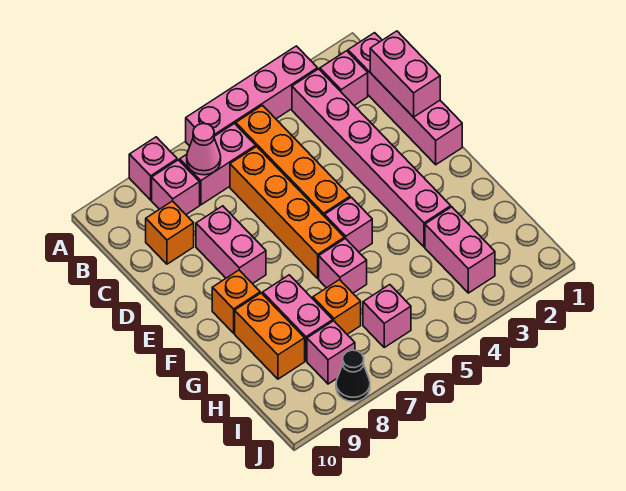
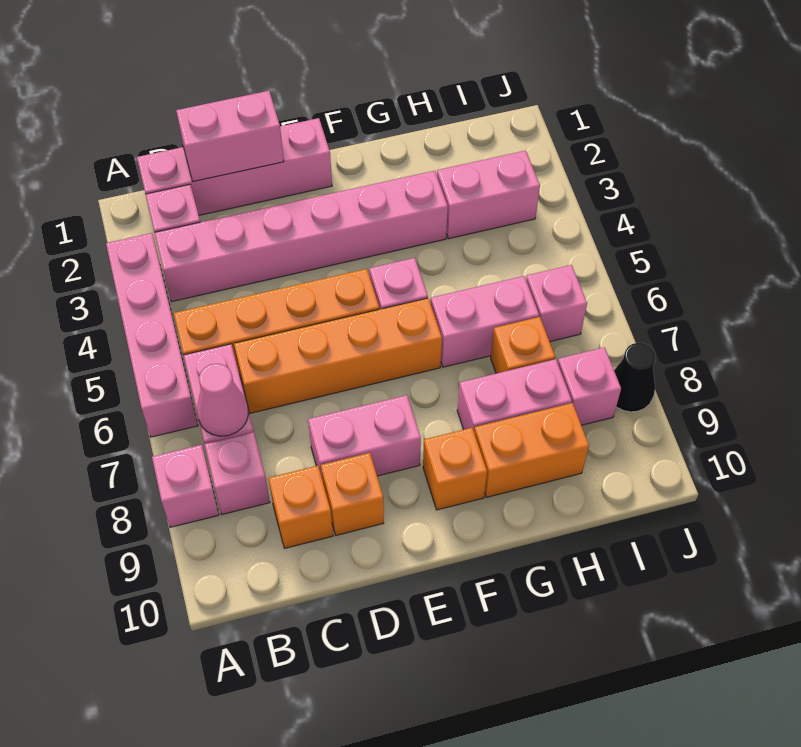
none -> orange brick D9 level 1
pink brick G6 level 1 -> pink brick G6:H6 level 1

